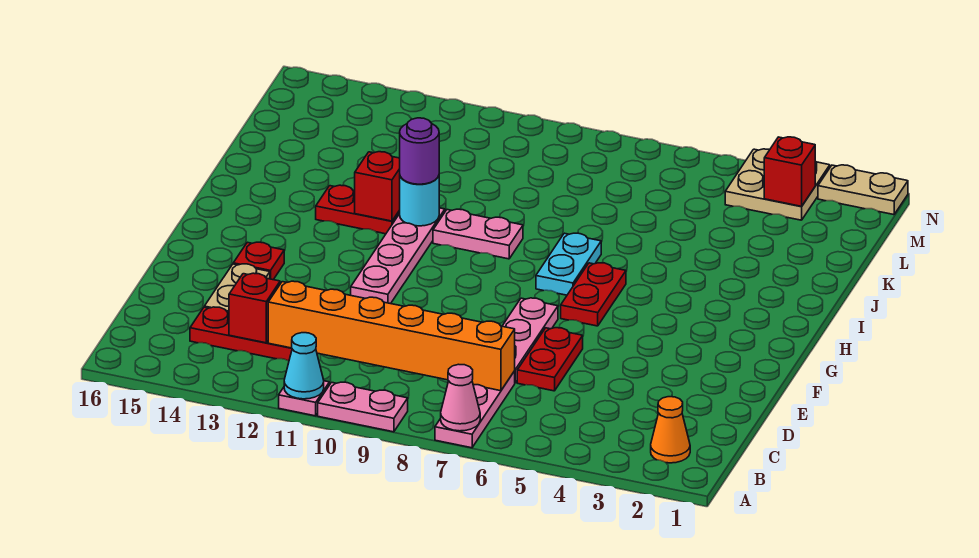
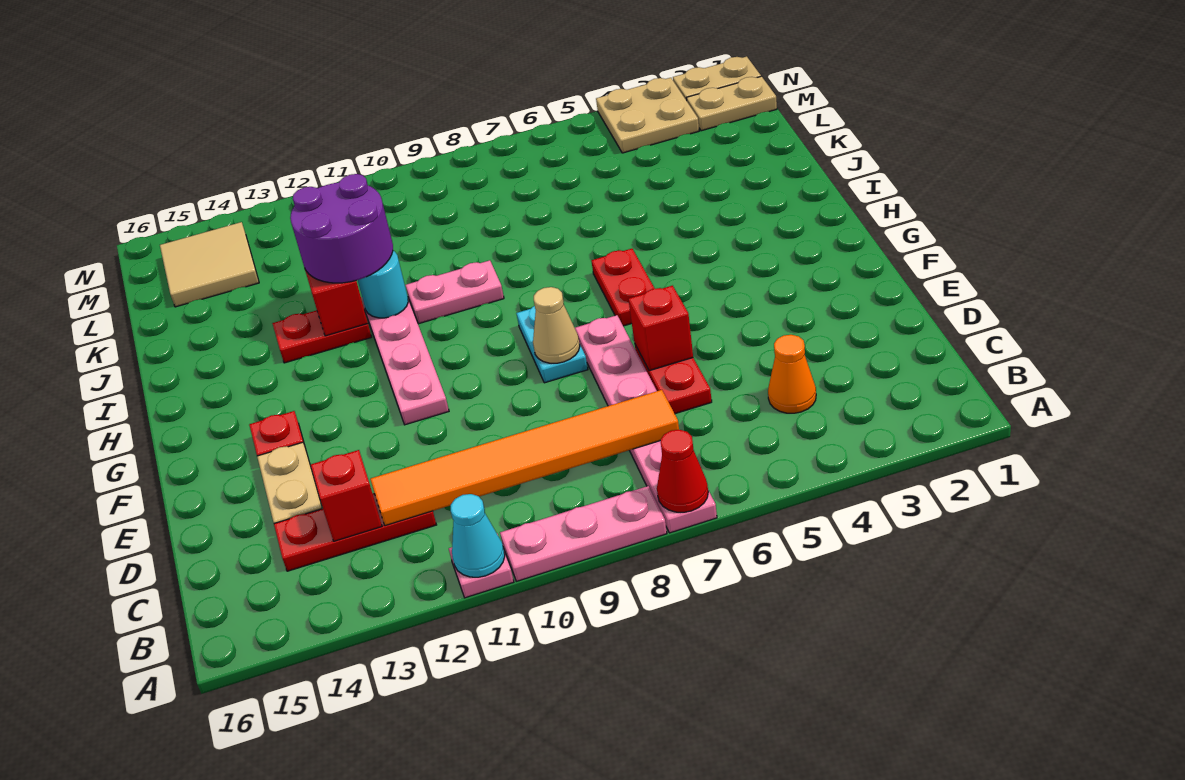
pink cone A7 level 2 -> red cone A7 level 2
pink plate A9:A10 level 1 -> pink plate A8:A10 level 1
orange cone B2 level 1 -> orange cone C4 level 1
orange brick C7:C12 level 2 -> orange tile C7:C12 level 2
none -> tan cone F8 level 2
cyan plate H7:I7 level 1 -> cyan plate F8:G8 level 1
purple round brick I11 level 3 -> purple round brick I11:J12 level 3
none -> tan tile L14:M15 level 1
none -> tan plate M1:M2 level 1
red brick M3 level 2 -> red brick E6 level 2

